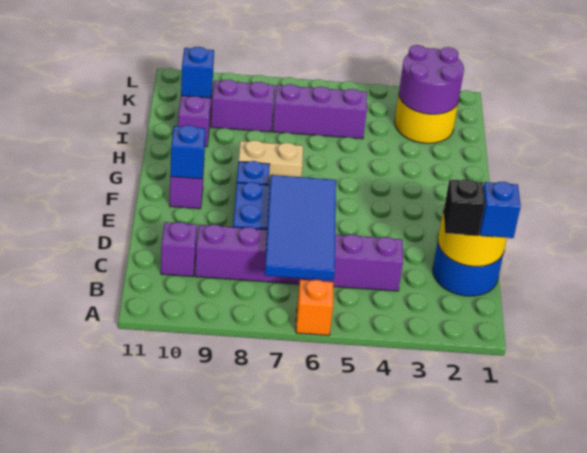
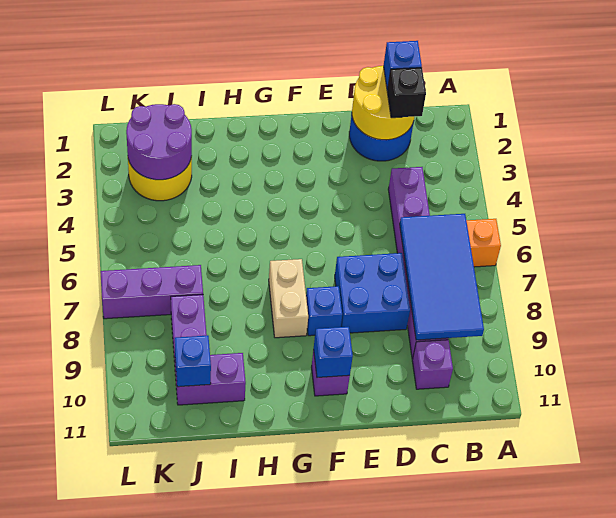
blue tile B6:E7 level 2 -> blue tile B6:C9 level 2
purple brick J5:J7 level 1 -> purple brick J7:L7 level 1

